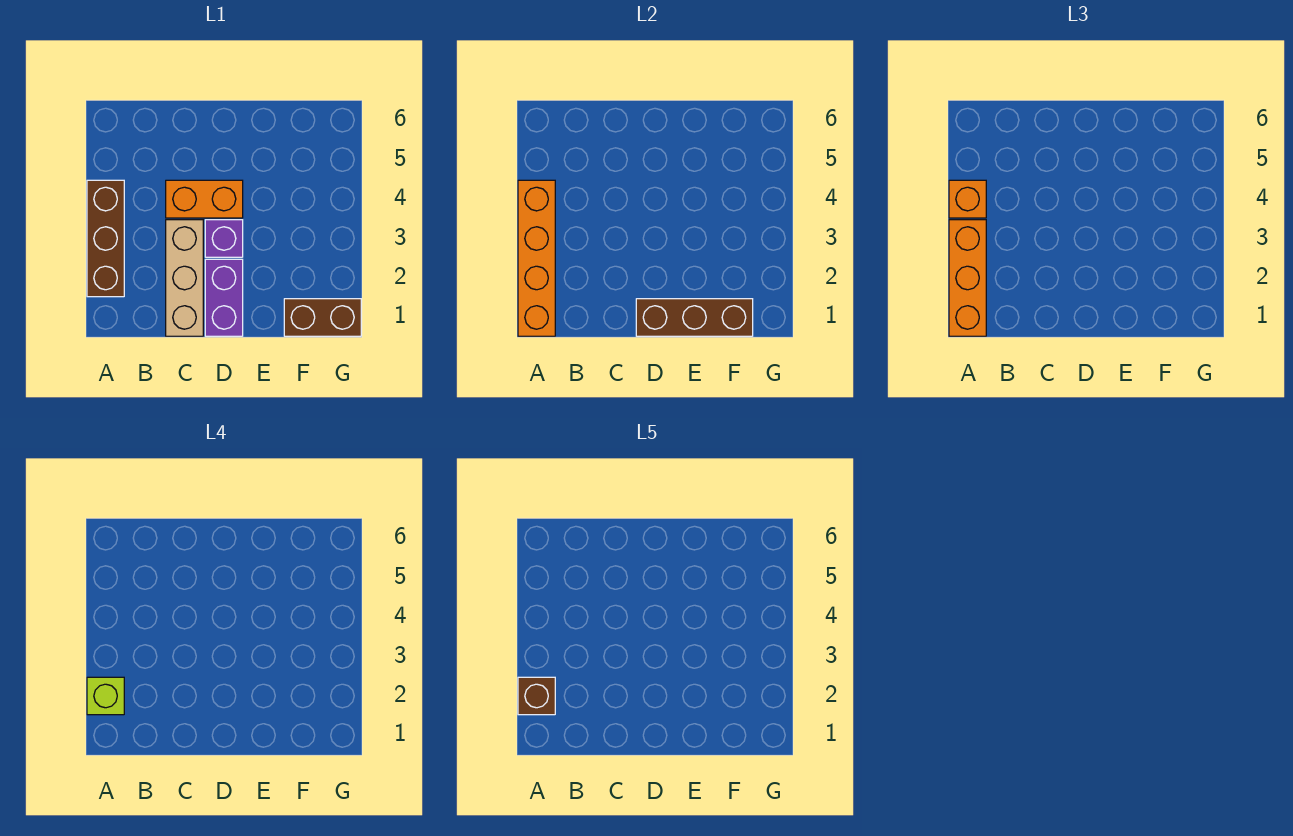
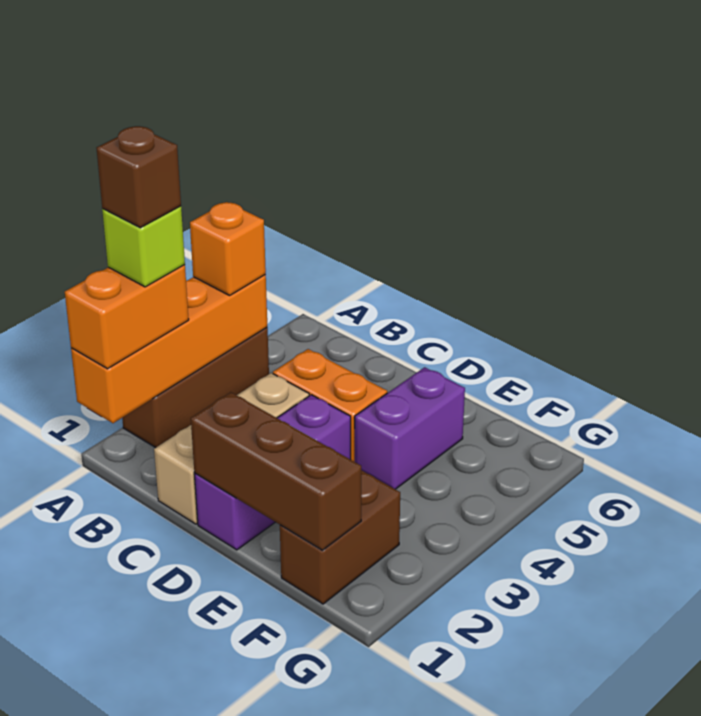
orange brick A1:A3 level 3 -> orange brick A1:A2 level 3
none -> purple brick E4:E5 level 1
brown brick F1:G1 level 1 -> brown brick F1:F2 level 1

